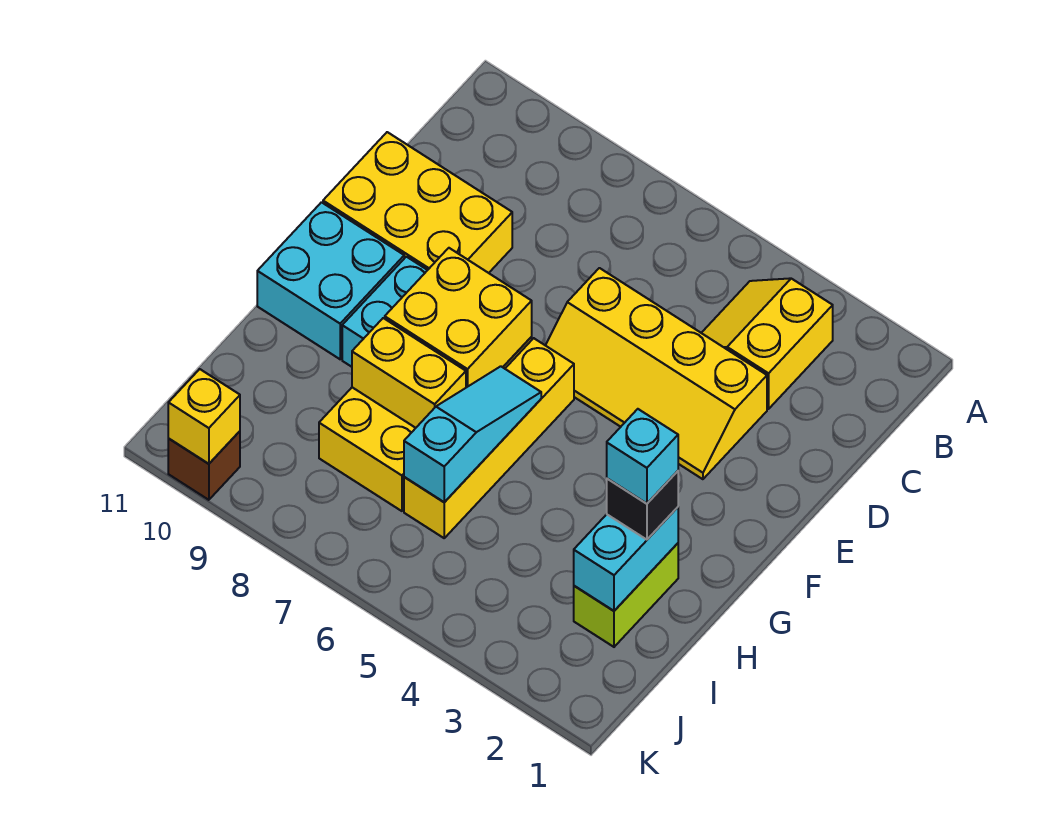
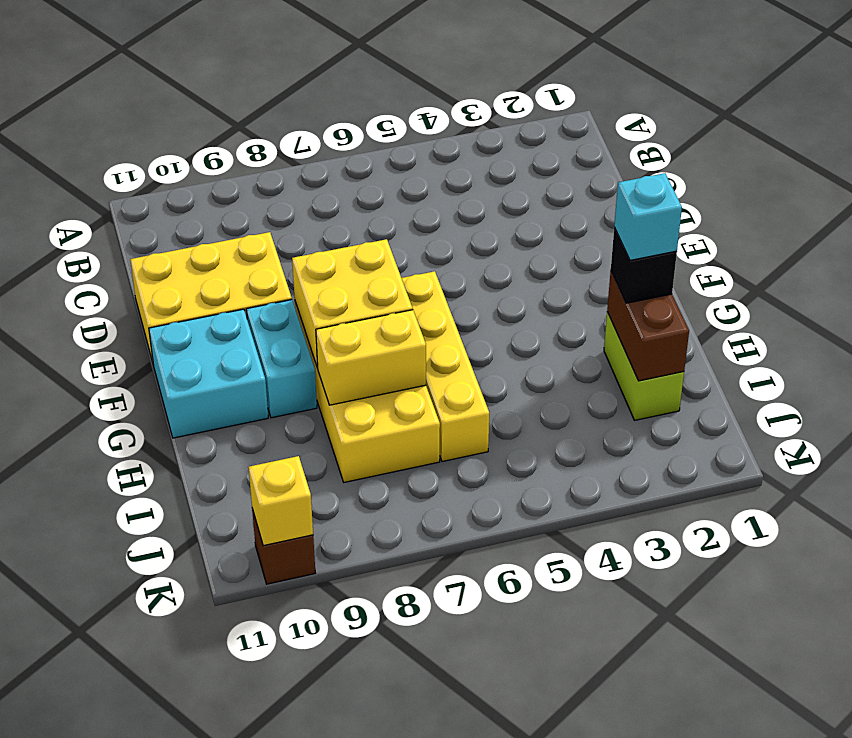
yellow slope B3:C4 level 1 top 3 -> none
yellow slope D3:E6 level 1 top D -> none
cyan slope G6:I6 level 2 top I -> none
cyan brick H2:I2 level 2 -> brown brick H2:I2 level 2

